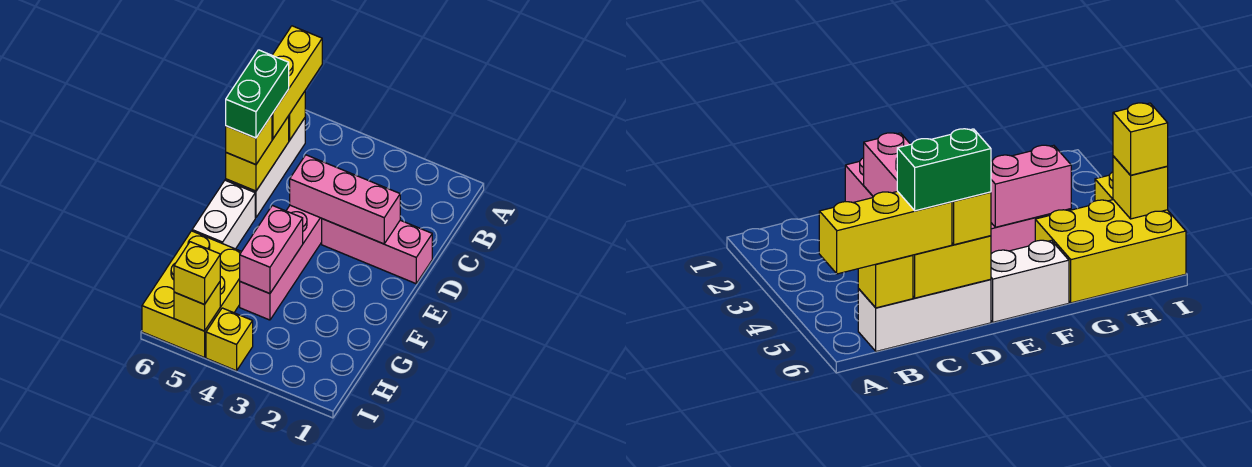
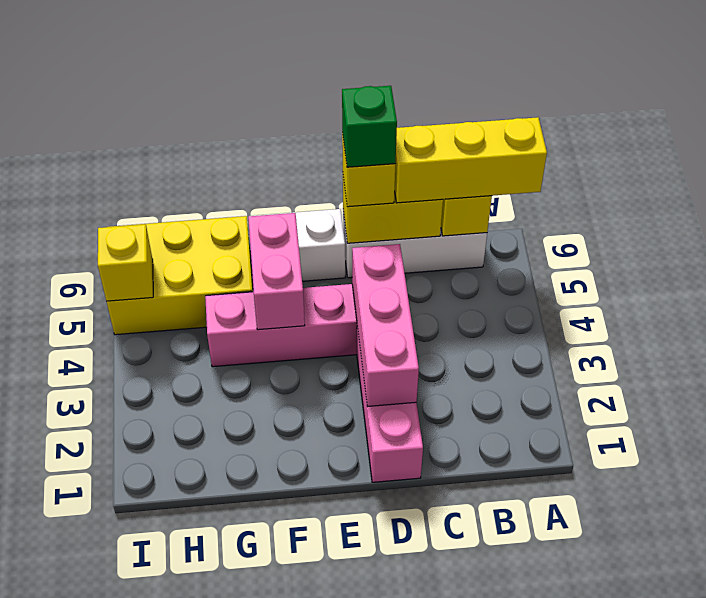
green brick C6:D6 level 4 -> green brick D6 level 4
pink brick F4:G4 level 2 -> pink brick F4:F5 level 2
yellow brick I4 level 1 -> none
yellow brick I5 level 3 -> none

